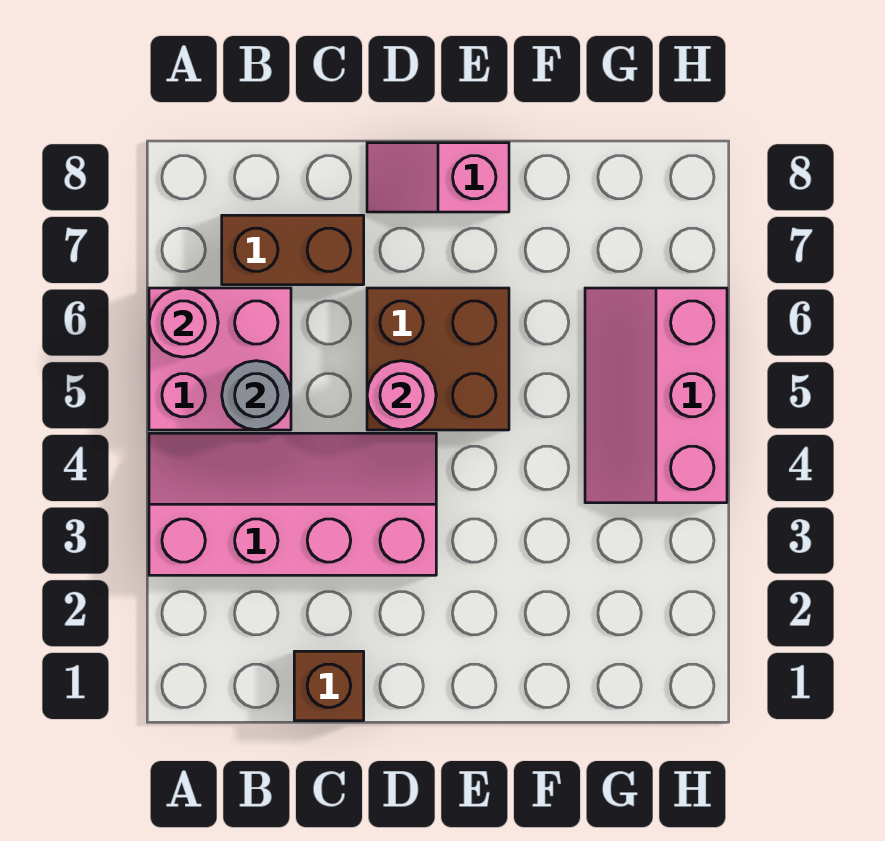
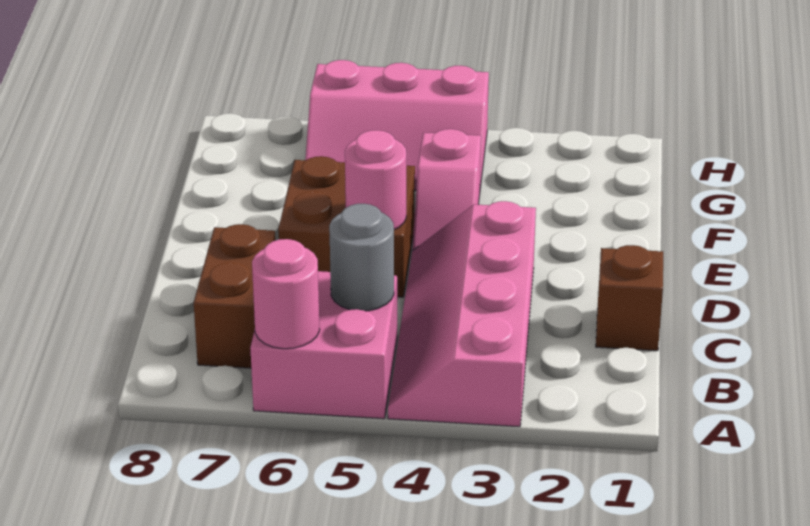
pink slope D8:E8 level 1 top E -> pink slope E4:F4 level 1 top F

